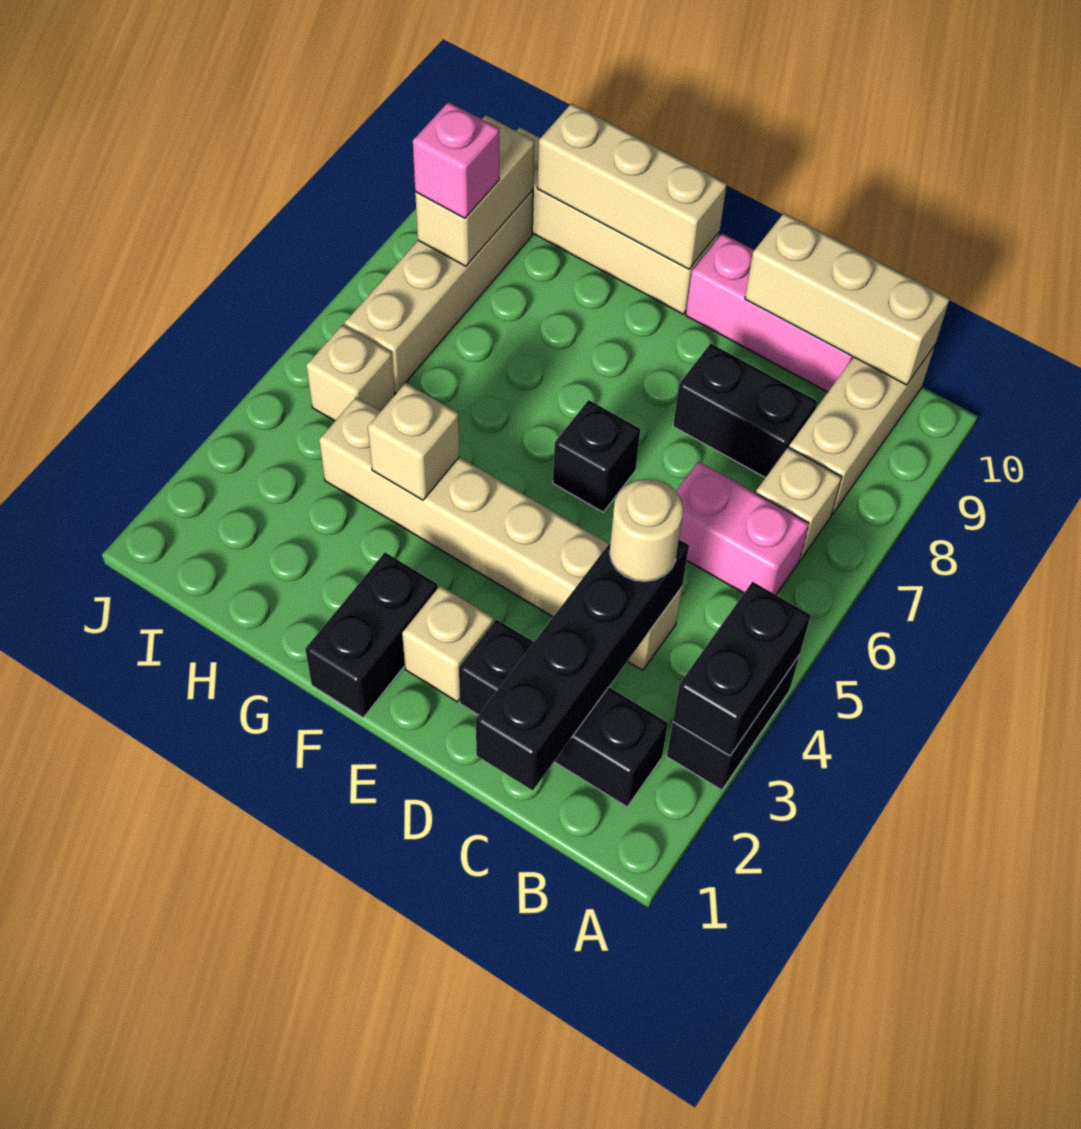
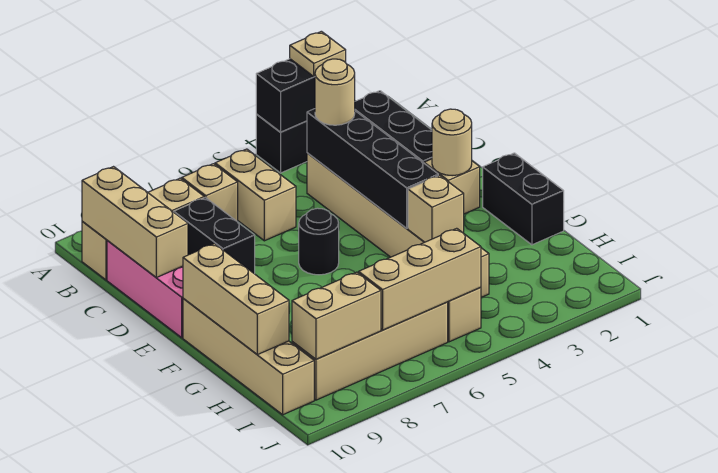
none -> tan plate A3 level 3
pink brick B6:C6 level 1 -> tan brick B6:C6 level 1
black brick C1:C4 level 2 -> black brick C4:F4 level 2
none -> tan round brick E2 level 2
black brick E6 level 1 -> black round brick E6 level 1
black brick F1:F2 level 1 -> black brick F1:G1 level 1
none -> tan brick I5:I7 level 2
pink brick I8 level 3 -> none

